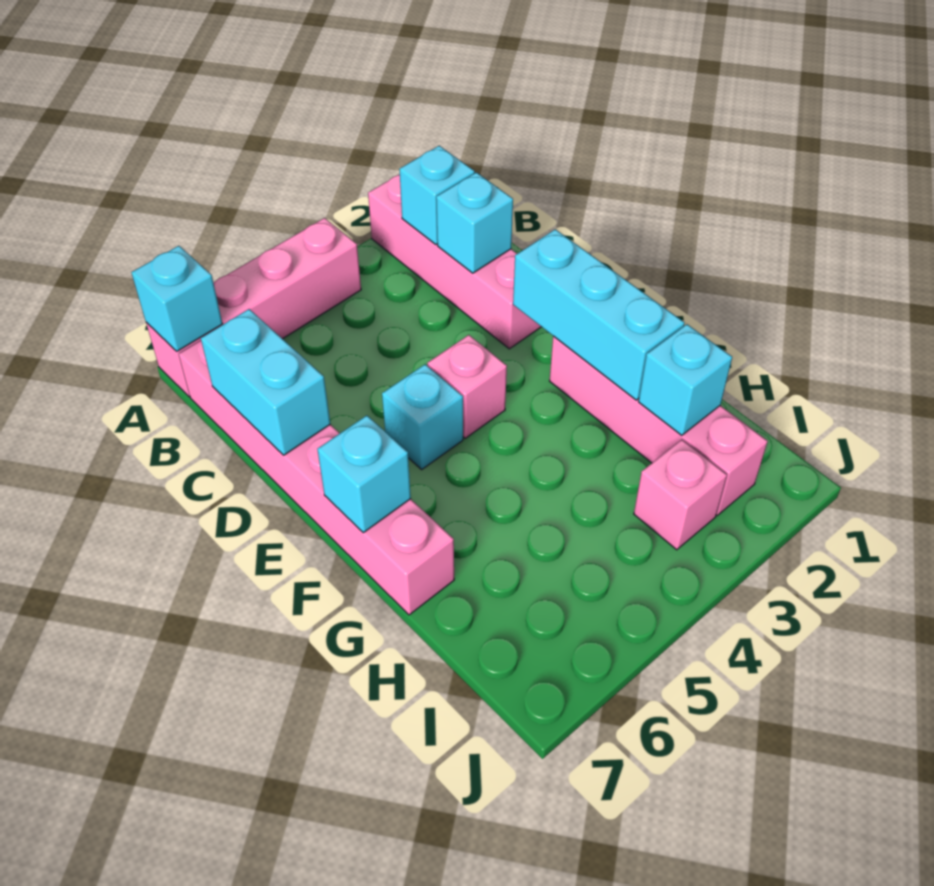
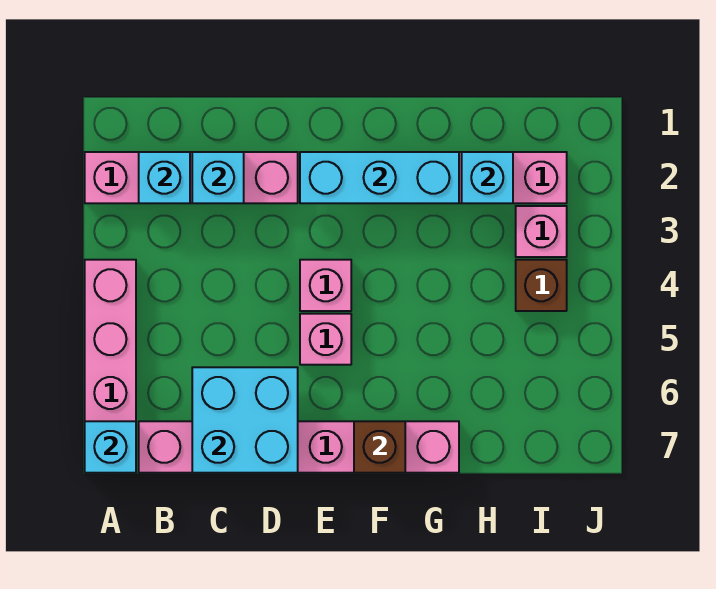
cyan brick C7:D7 level 2 -> cyan brick C6:D7 level 2
cyan brick E5 level 1 -> pink brick E5 level 1
cyan brick F7 level 2 -> brown brick F7 level 2
none -> brown brick I4 level 1

